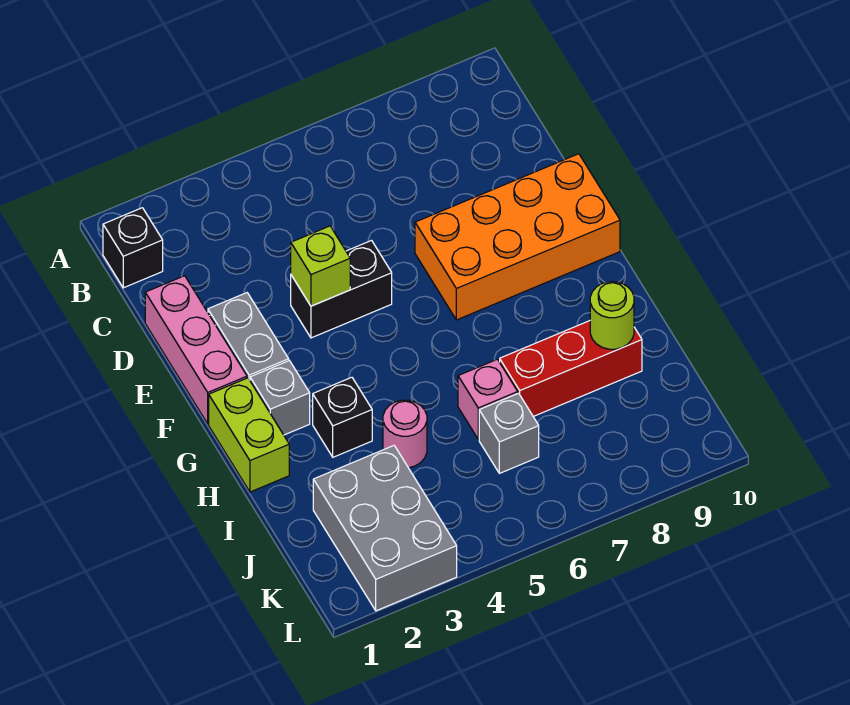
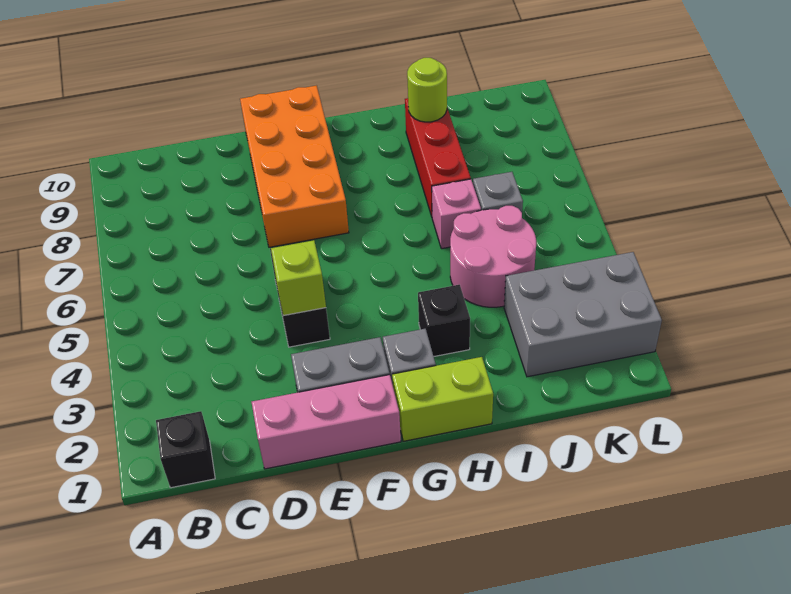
pink round brick I4 level 1 -> pink round brick I4:J5 level 1

